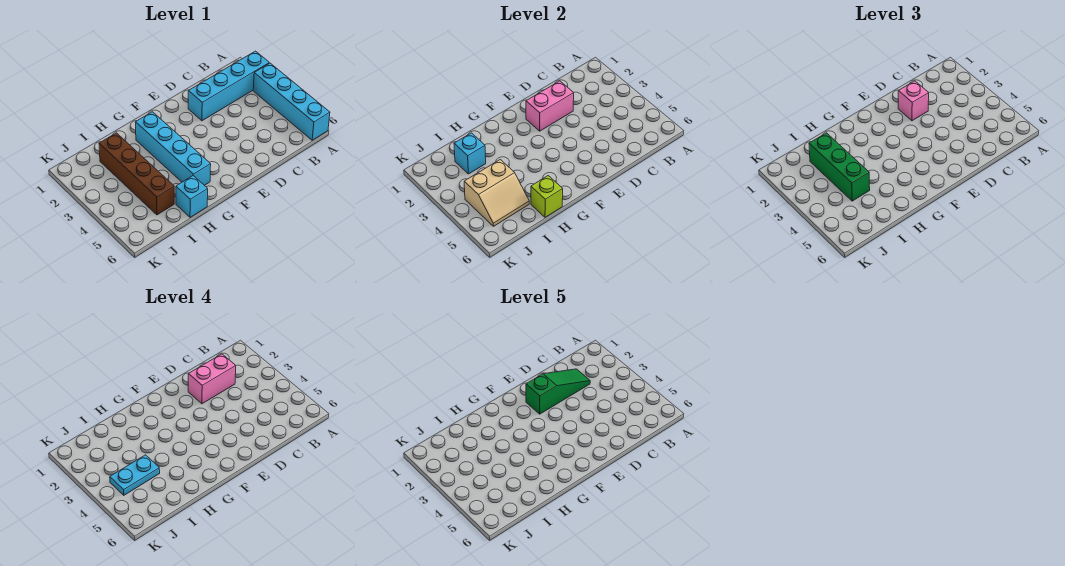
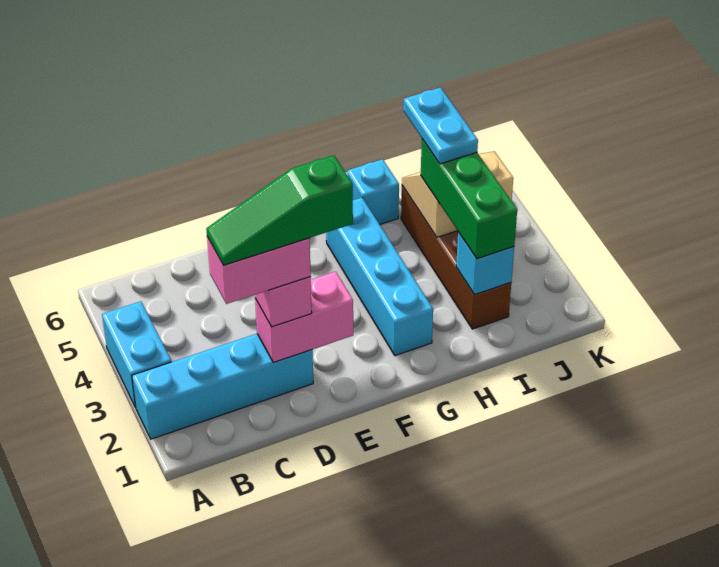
cyan brick A3:A6 level 1 -> cyan brick A3:A4 level 1
lime brick H6 level 2 -> none
cyan plate I4:J4 level 4 -> cyan plate I4:I5 level 4

